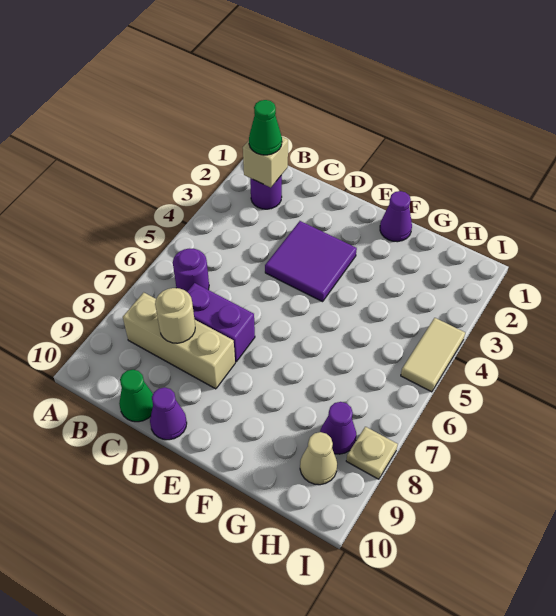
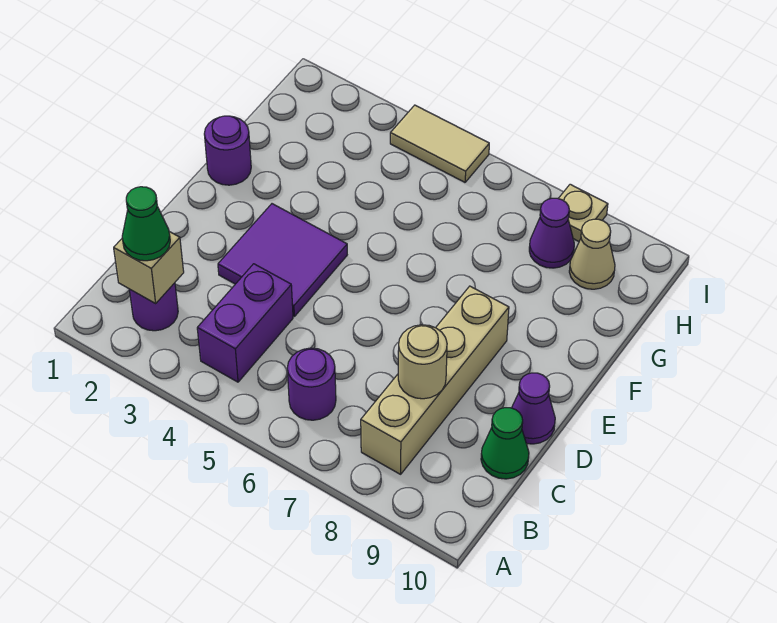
tan brick B8:D8 level 1 -> tan brick B8:E8 level 1
purple brick C7:D7 level 1 -> purple brick B4:C4 level 1
purple cone F1 level 1 -> purple round brick F1 level 1

